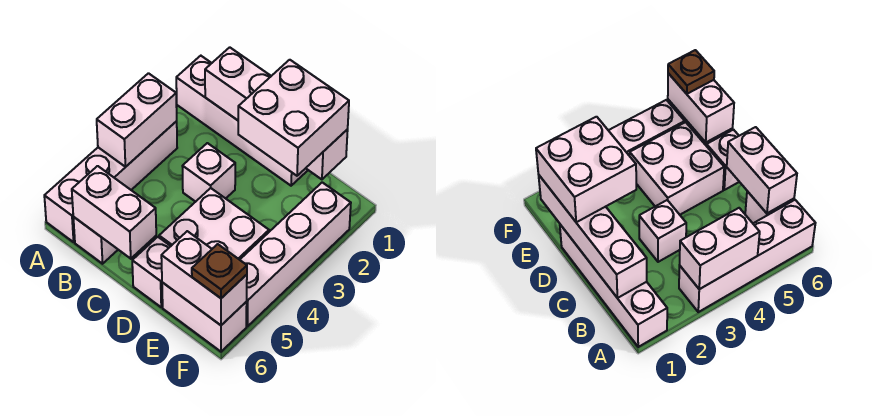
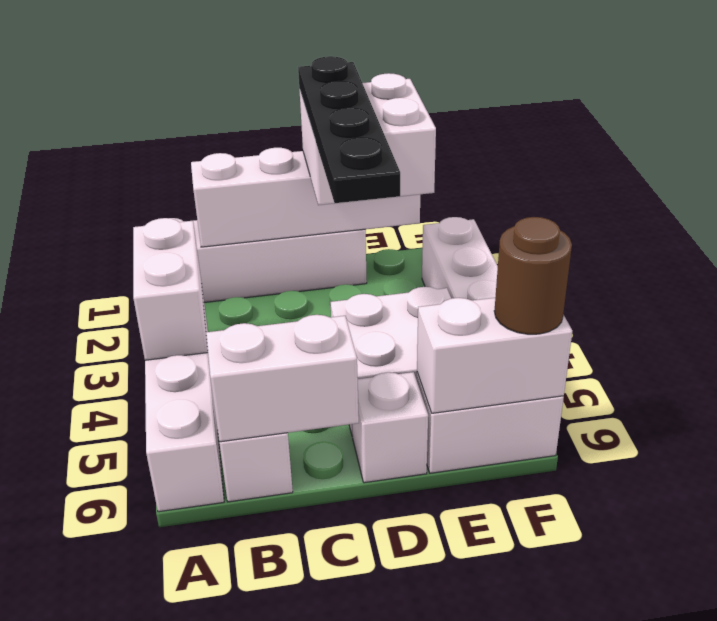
white brick C3 level 1 -> none
none -> black plate D1:D4 level 4
brown plate F6 level 3 -> brown round brick F6 level 3

